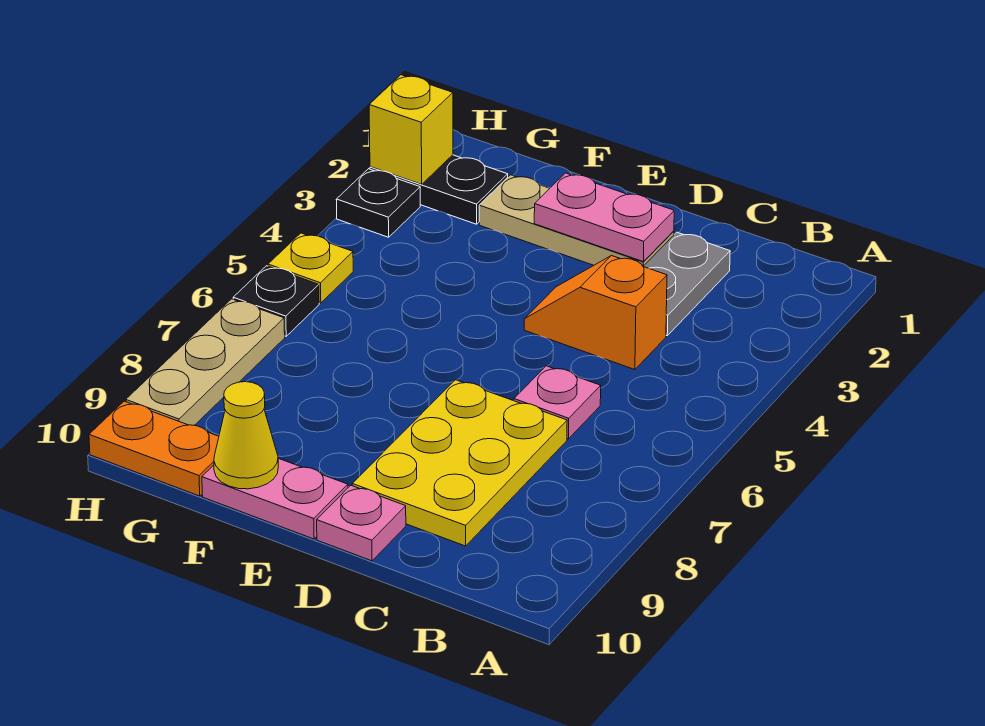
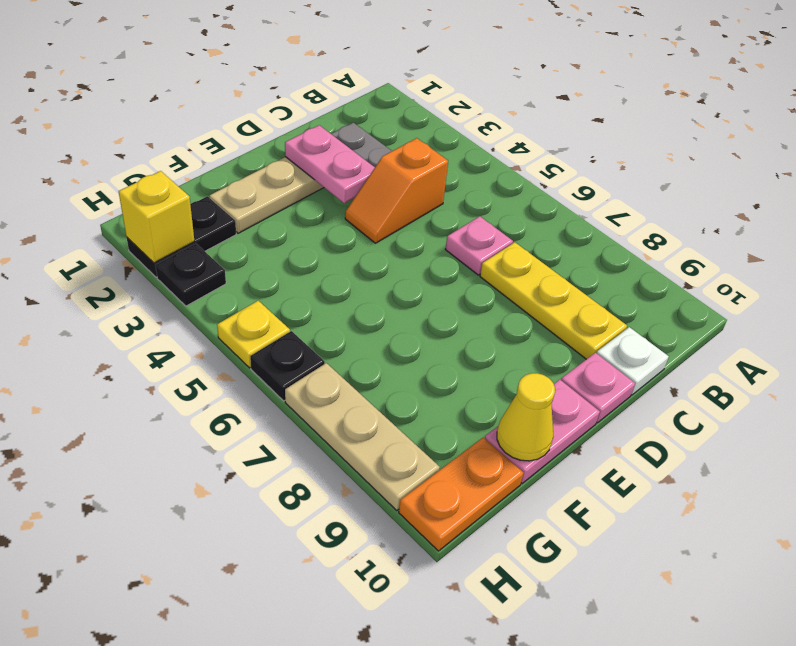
yellow plate C7:D9 level 1 -> yellow plate C7:C9 level 1
none -> white plate C10 level 1
pink plate D2:E2 level 2 -> pink plate D2:D3 level 2

